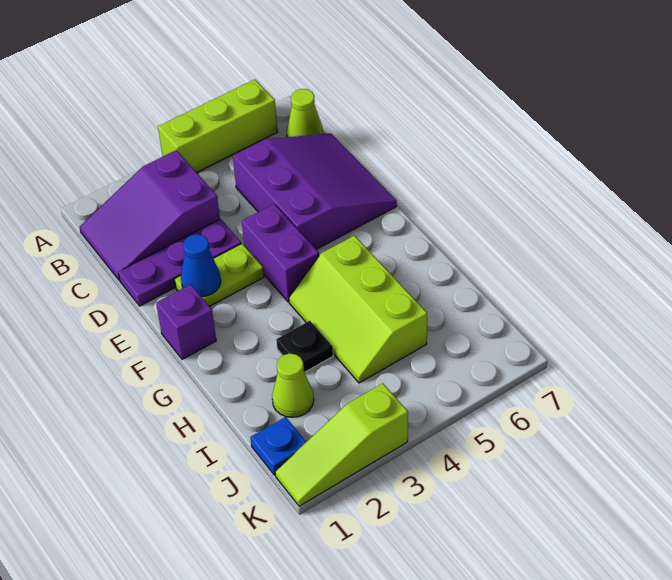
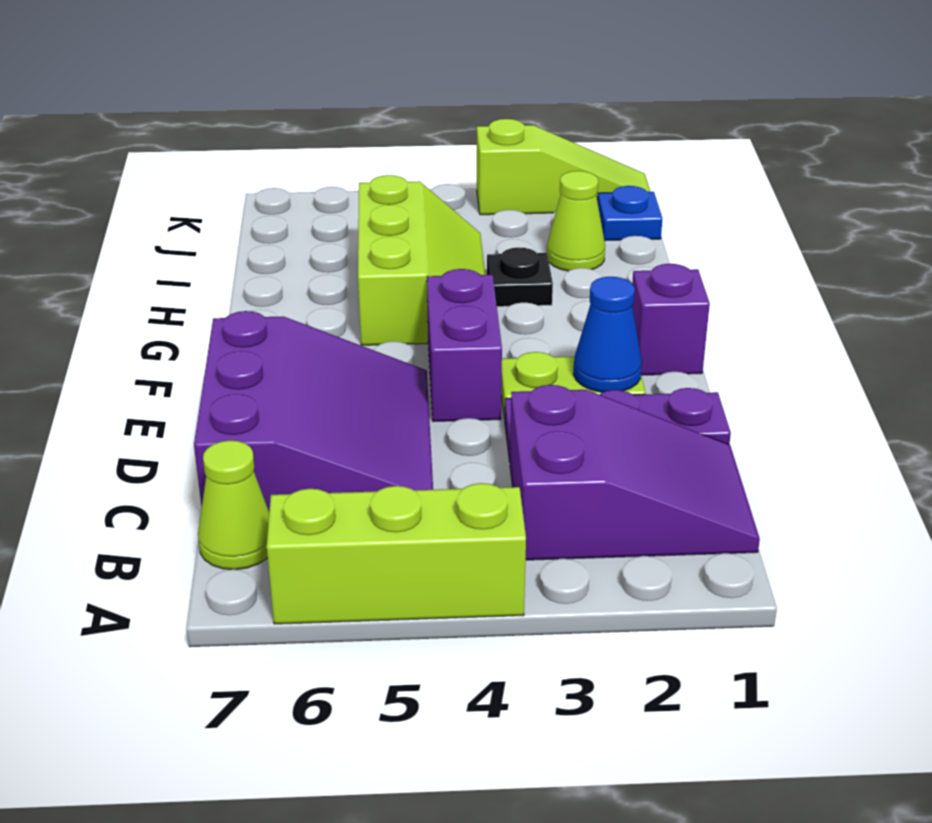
purple slope C5:E7 level 1 top 5 -> purple slope C5:E7 level 1 top 7

